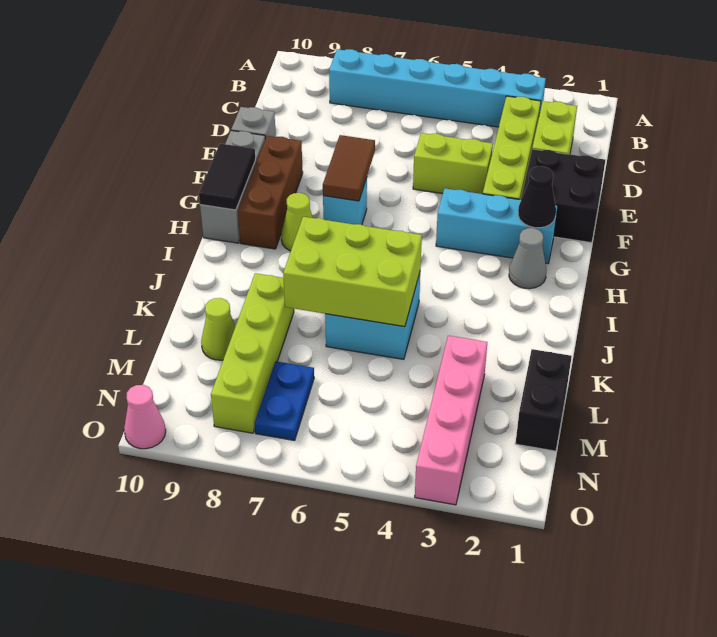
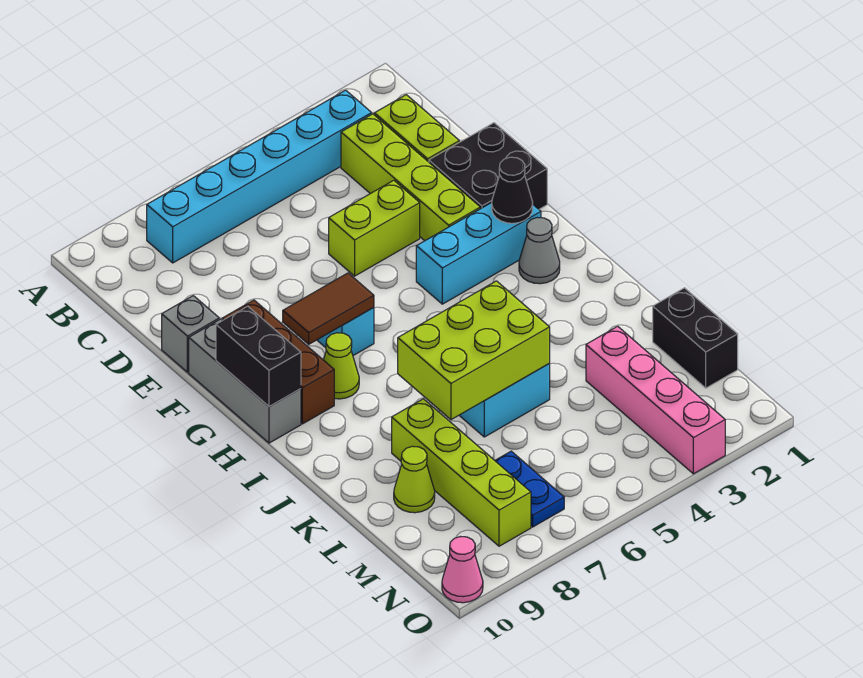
brown tile F7:G7 level 2 -> brown tile G7:G8 level 2
black tile G10:H10 level 2 -> black brick G10:H10 level 2

